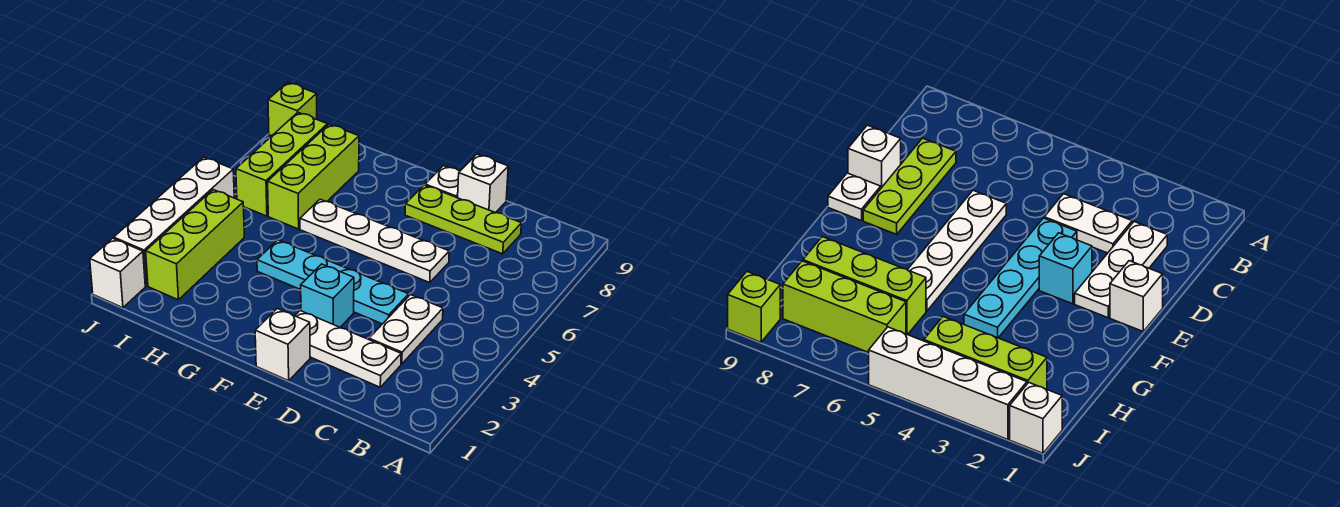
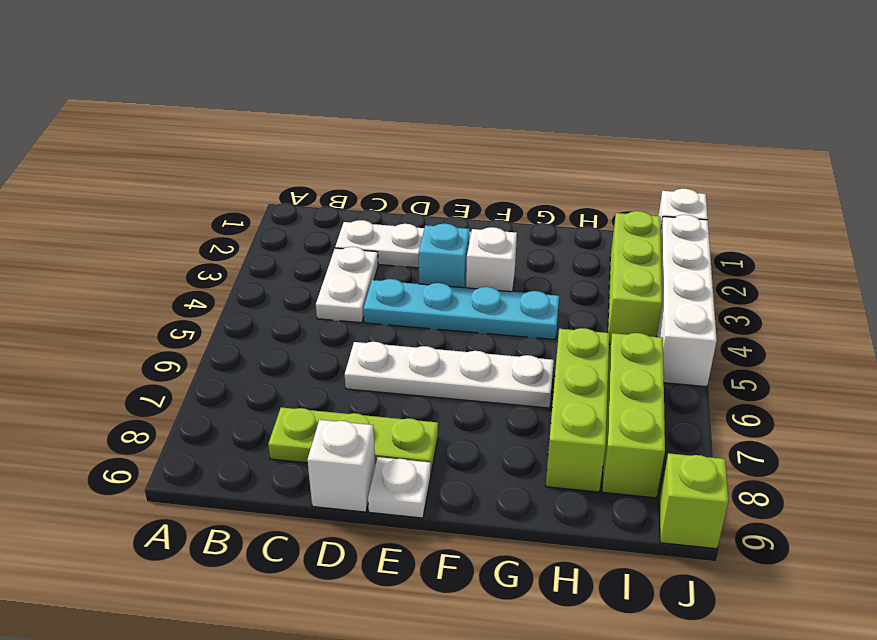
white brick E1 level 1 -> white brick F3 level 1

